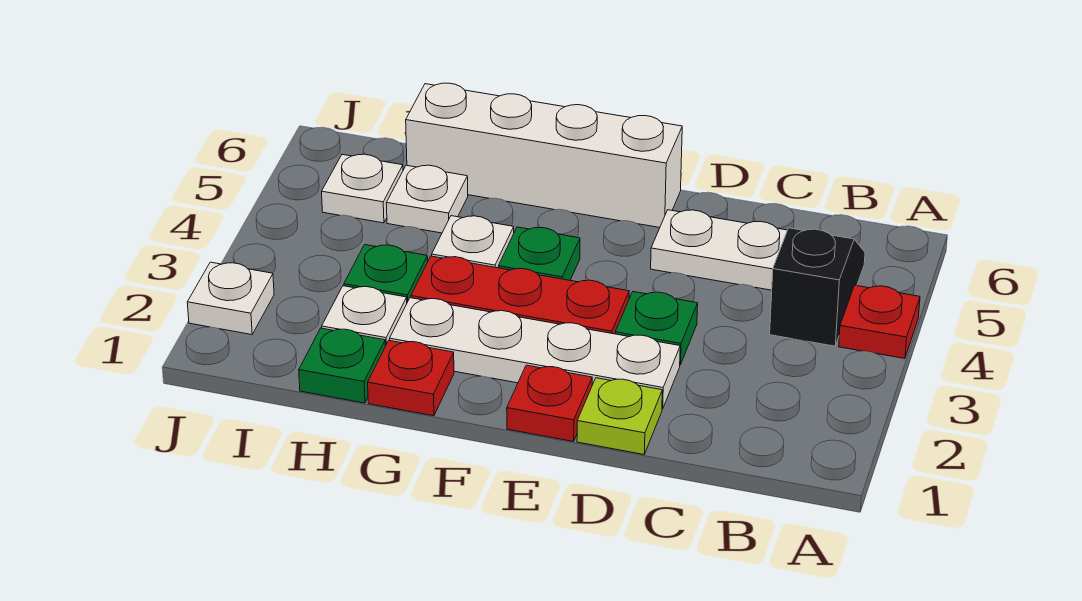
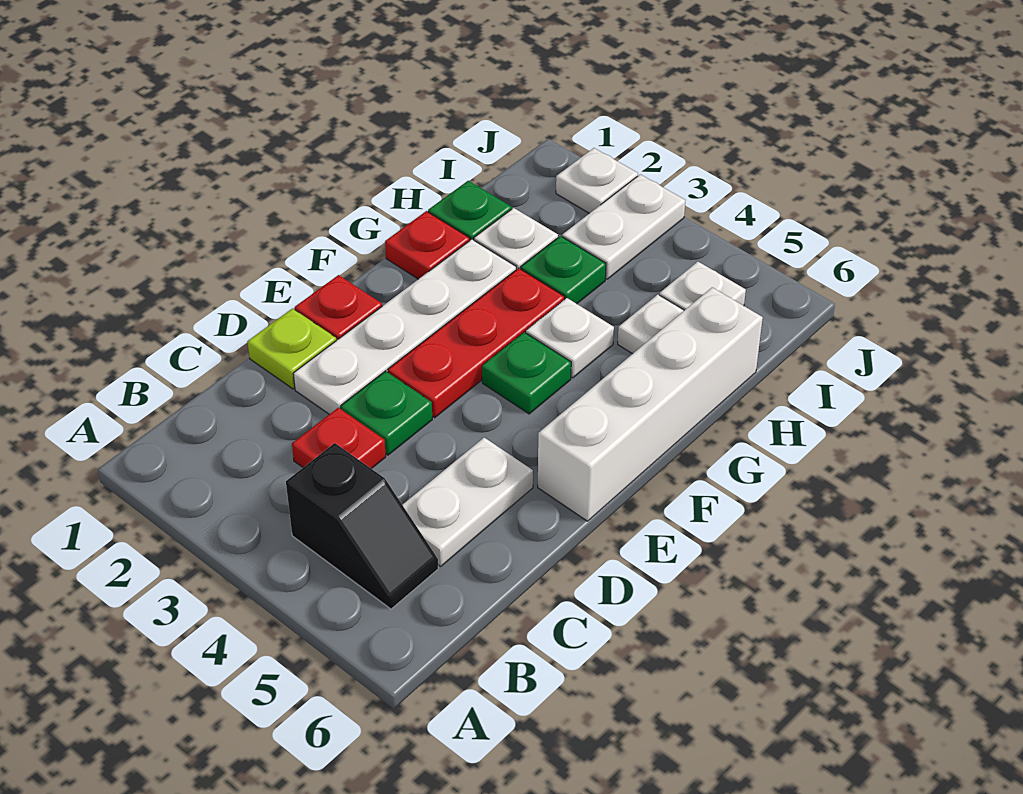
red plate A4 level 1 -> red plate C3 level 1
none -> white plate I3:J3 level 1

